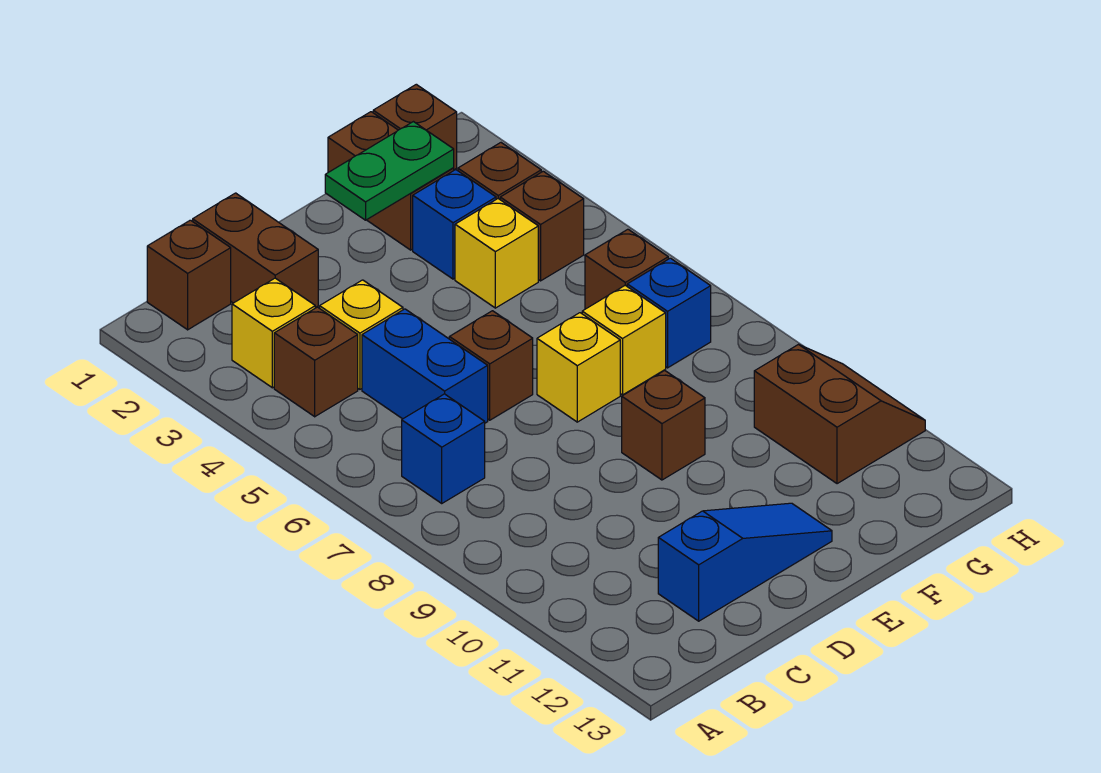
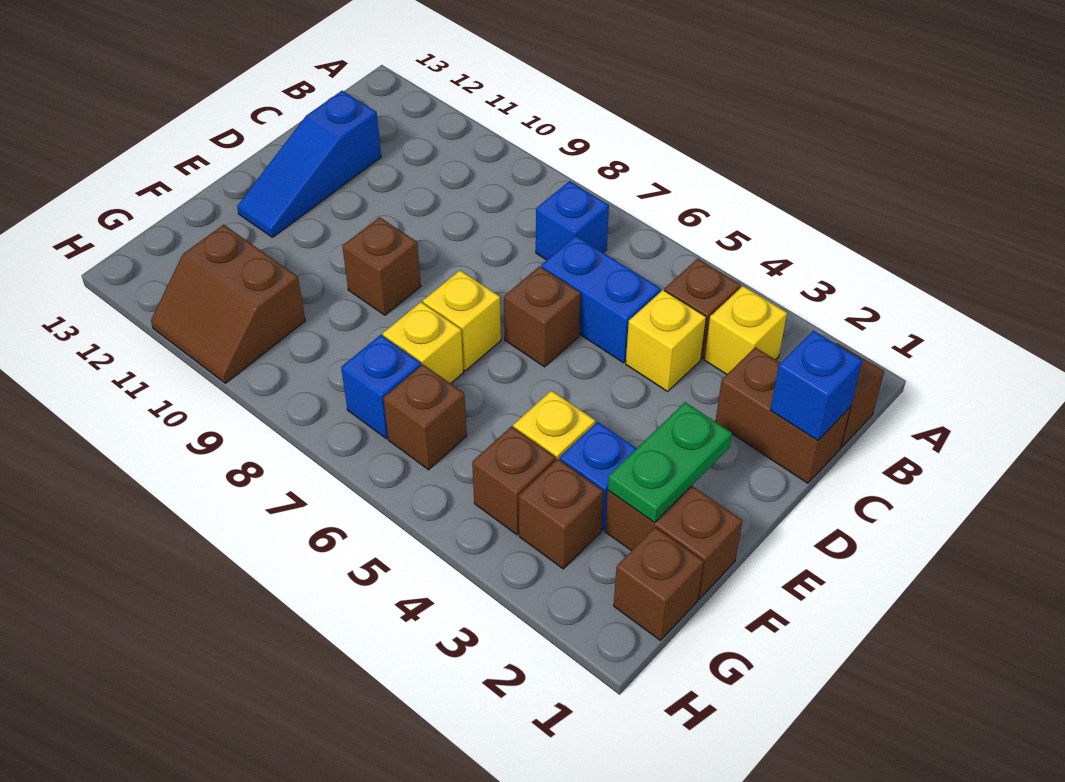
none -> blue brick C1 level 2

